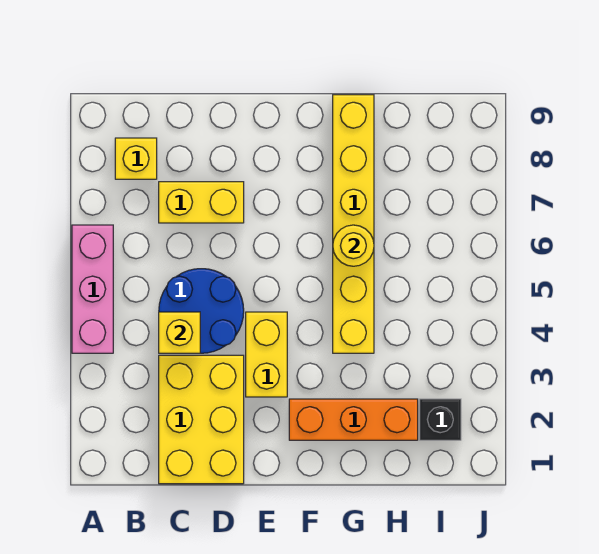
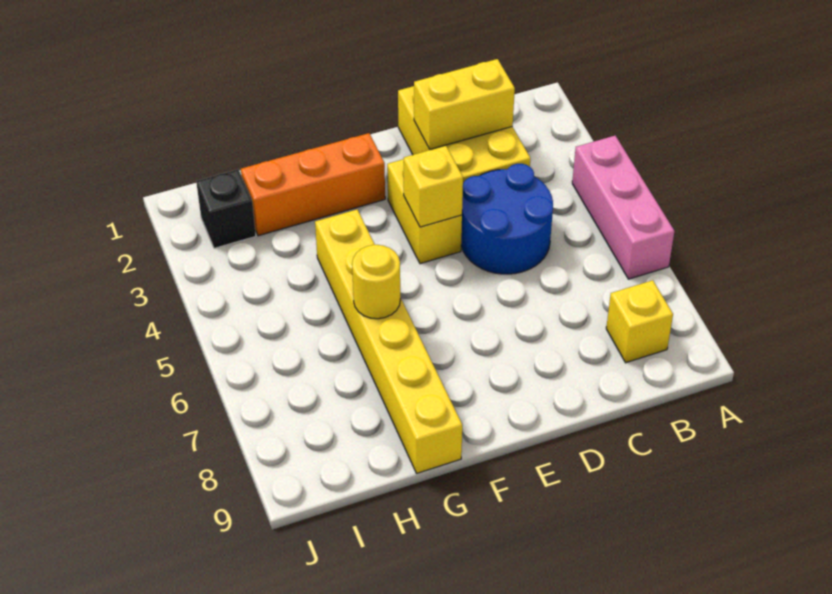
yellow brick C4 level 2 -> yellow brick E4 level 2
yellow brick C7:D7 level 1 -> yellow brick C2:D2 level 2

